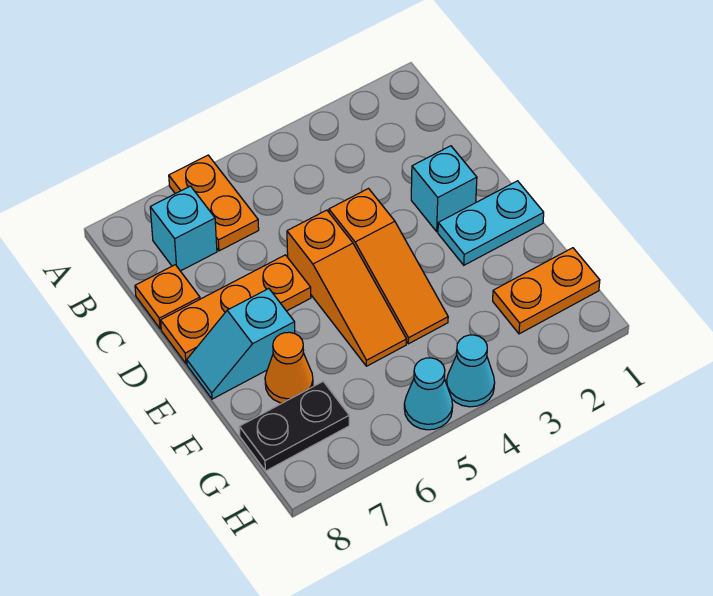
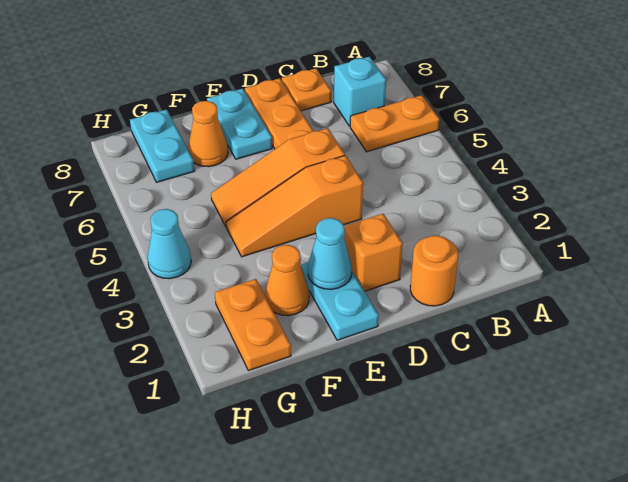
none -> orange round brick C1 level 1
cyan brick D2 level 1 -> orange brick D2 level 1
cyan slope E7:E8 level 1 top 7 -> cyan plate E7:E8 level 1
none -> orange cone F2 level 1
black plate G7:G8 level 1 -> cyan plate G7:G8 level 1
cyan cone H5 level 1 -> cyan cone E2 level 2

